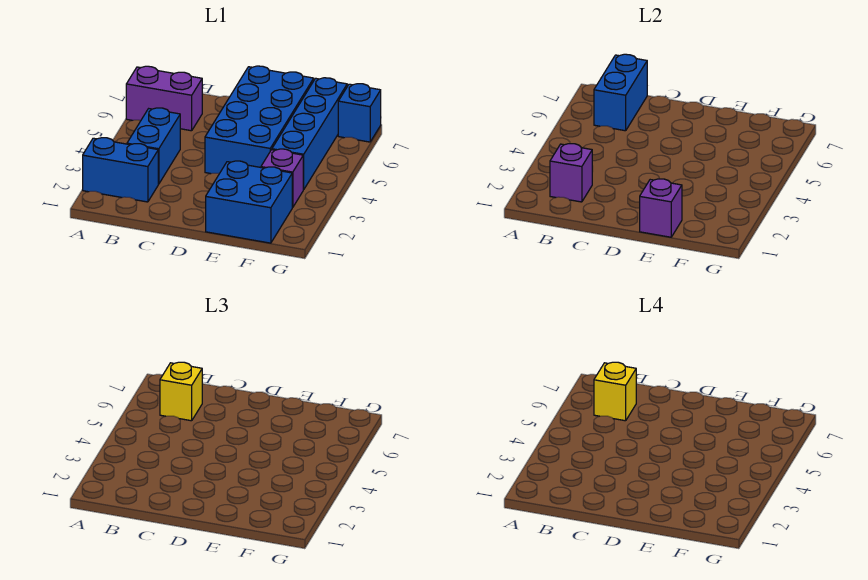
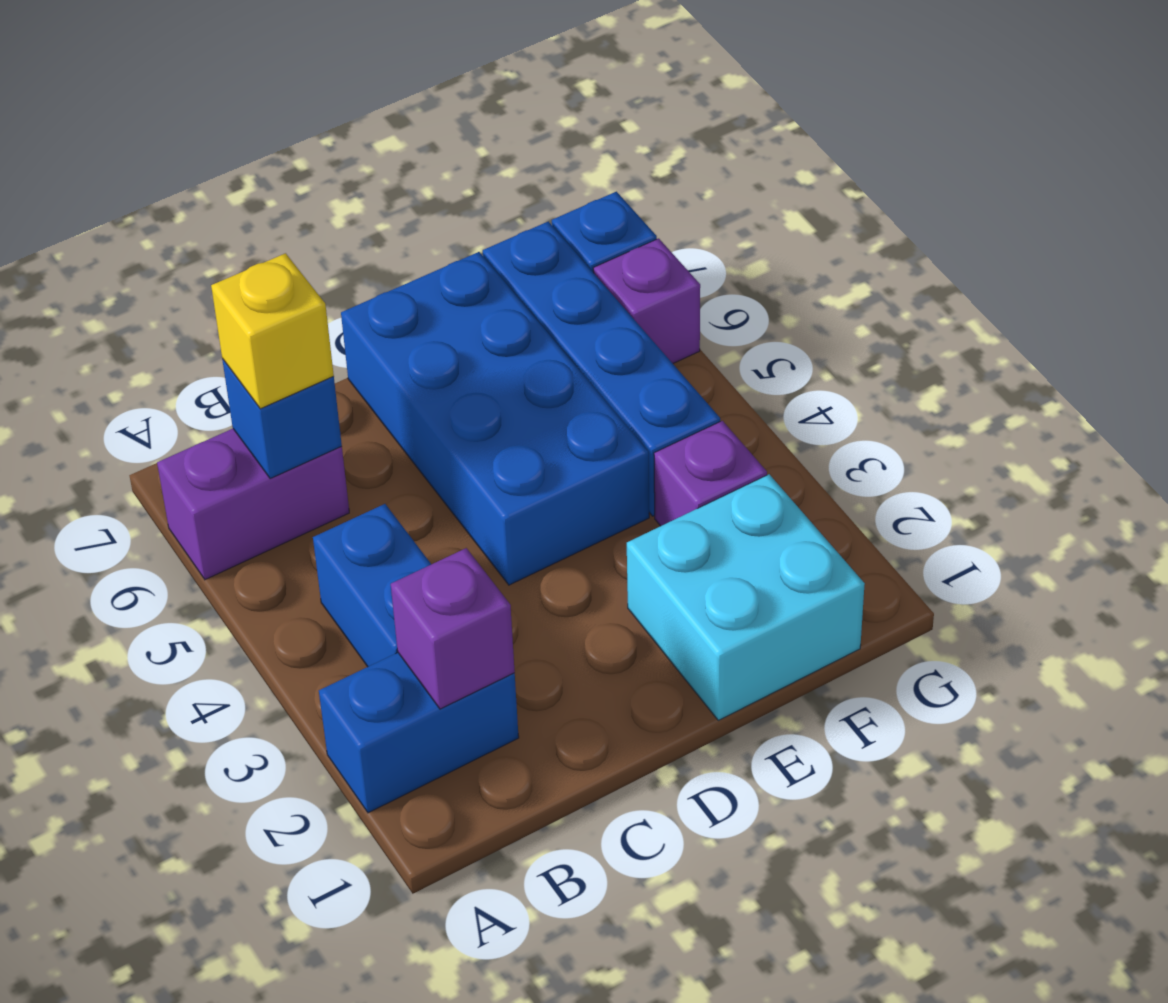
blue brick B6:B7 level 2 -> blue brick B6 level 2
yellow brick B6 level 4 -> none
blue brick E1:F2 level 1 -> cyan brick E1:F2 level 1
purple brick E1 level 2 -> purple brick G6 level 1

